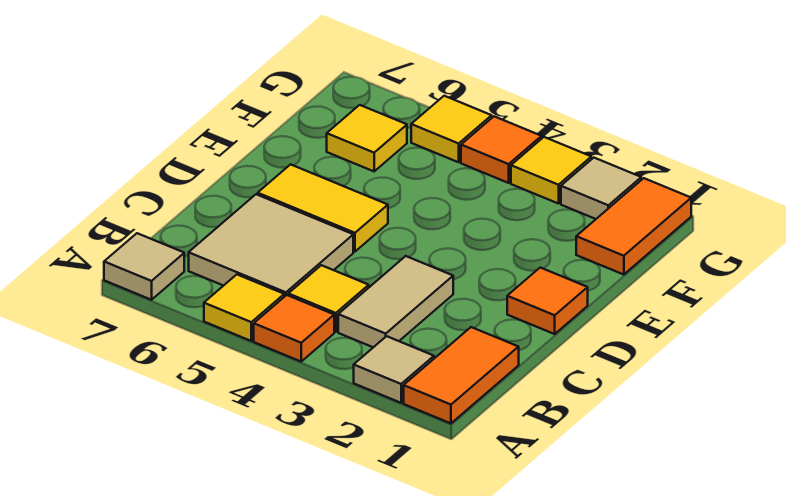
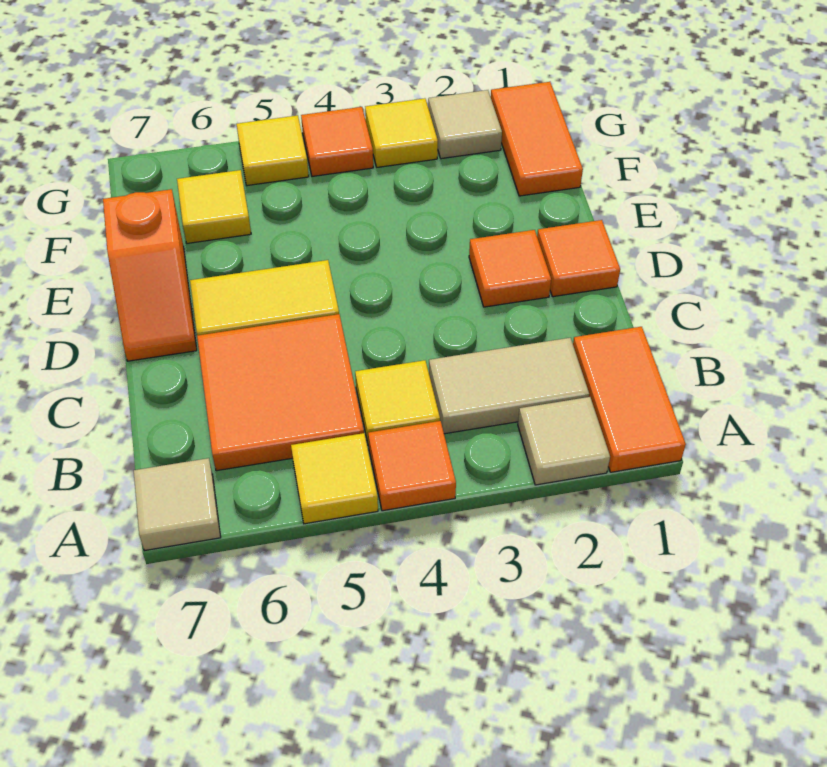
tan tile B3:C3 level 1 -> tan tile B2:B3 level 1
tan tile B5:C6 level 1 -> orange tile B5:C6 level 1
none -> orange tile D2 level 1
none -> orange slope D7:E7 level 1 top E

